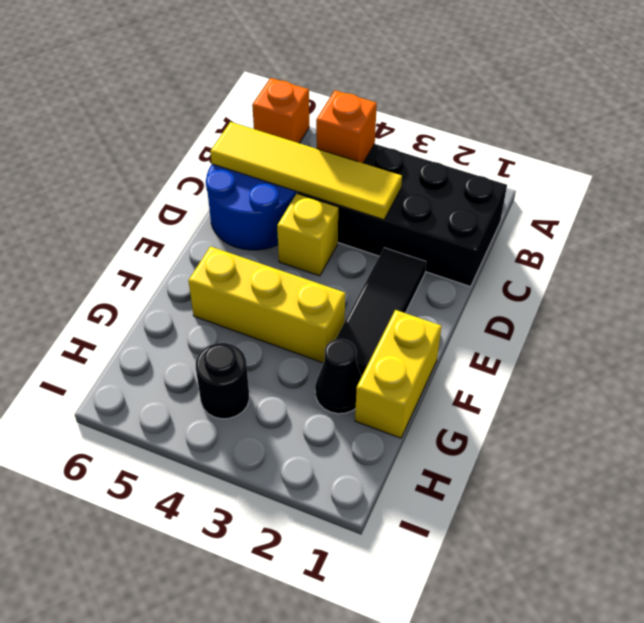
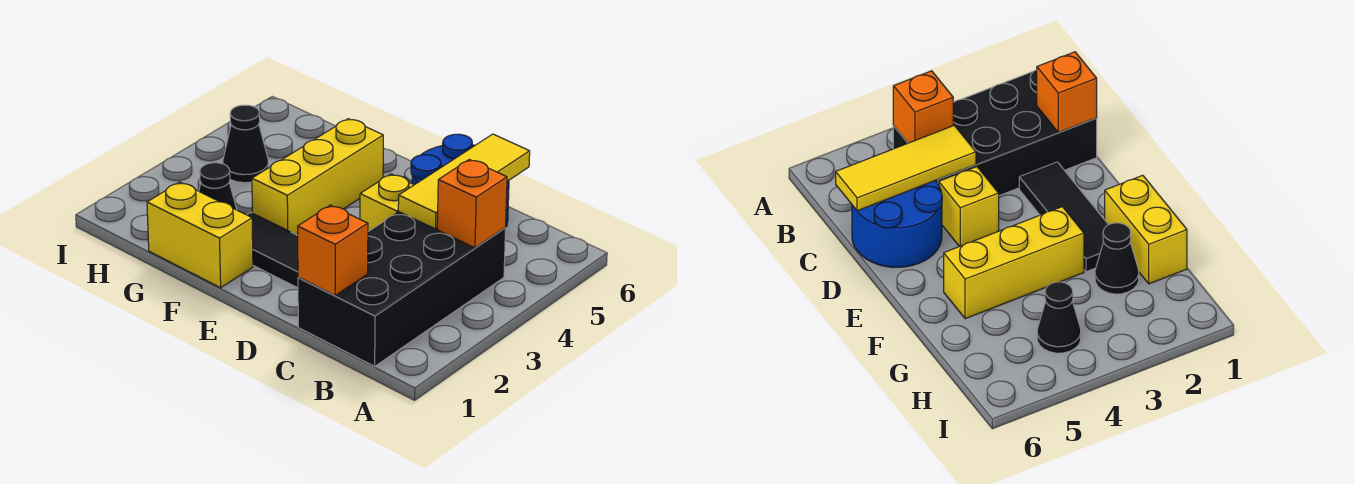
orange brick A6 level 1 -> orange brick C1 level 2
yellow tile C3:C6 level 2 -> yellow tile C4:C6 level 2
black round brick H4 level 1 -> black cone H4 level 1

